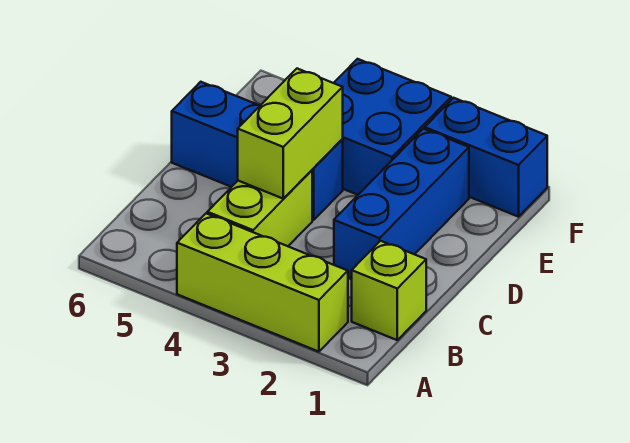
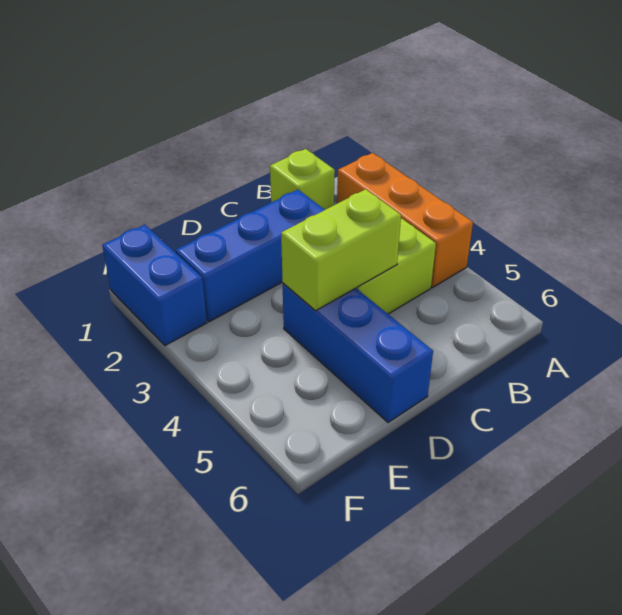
lime brick A2:A4 level 1 -> orange brick A2:A4 level 1
blue brick E3:F4 level 1 -> none

